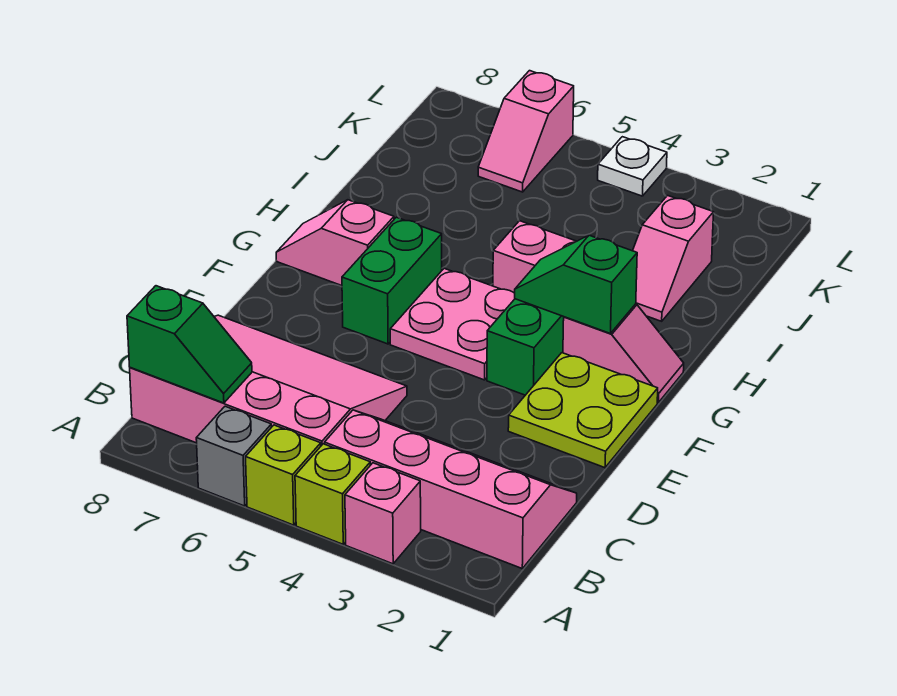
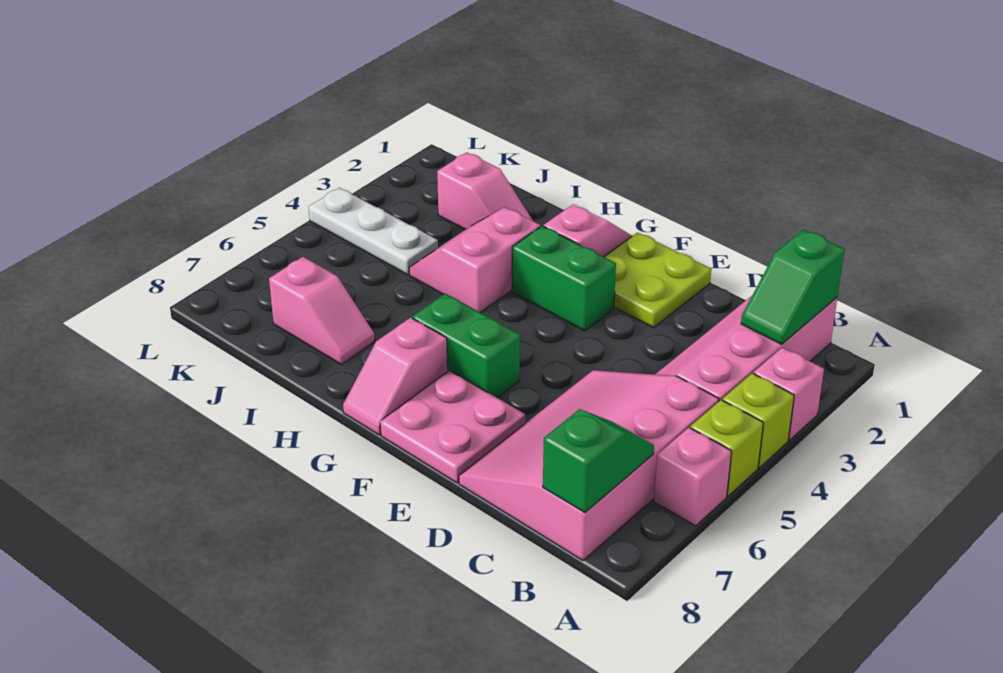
grey brick A6 level 1 -> pink brick A6 level 1
pink plate F4:G5 level 1 -> pink plate E7:F8 level 1
green slope G2:G3 level 2 top 2 -> green slope B1:B2 level 2 top 1
pink slope K6:L6 level 1 top L -> pink slope I7:J7 level 1 top J
white plate L4 level 1 -> white plate J4:L4 level 1

